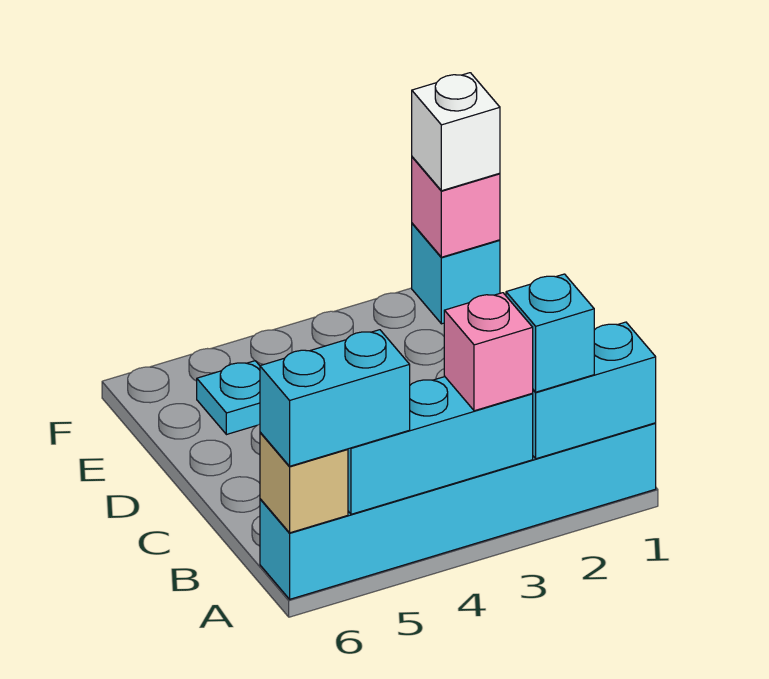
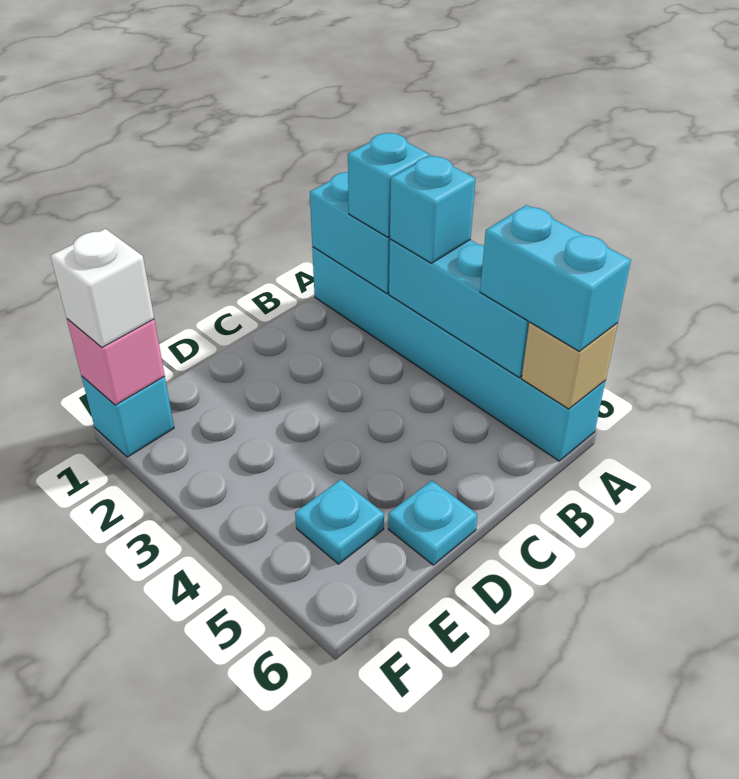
pink brick A3 level 3 -> cyan brick A3 level 3
none -> cyan plate D6 level 1

